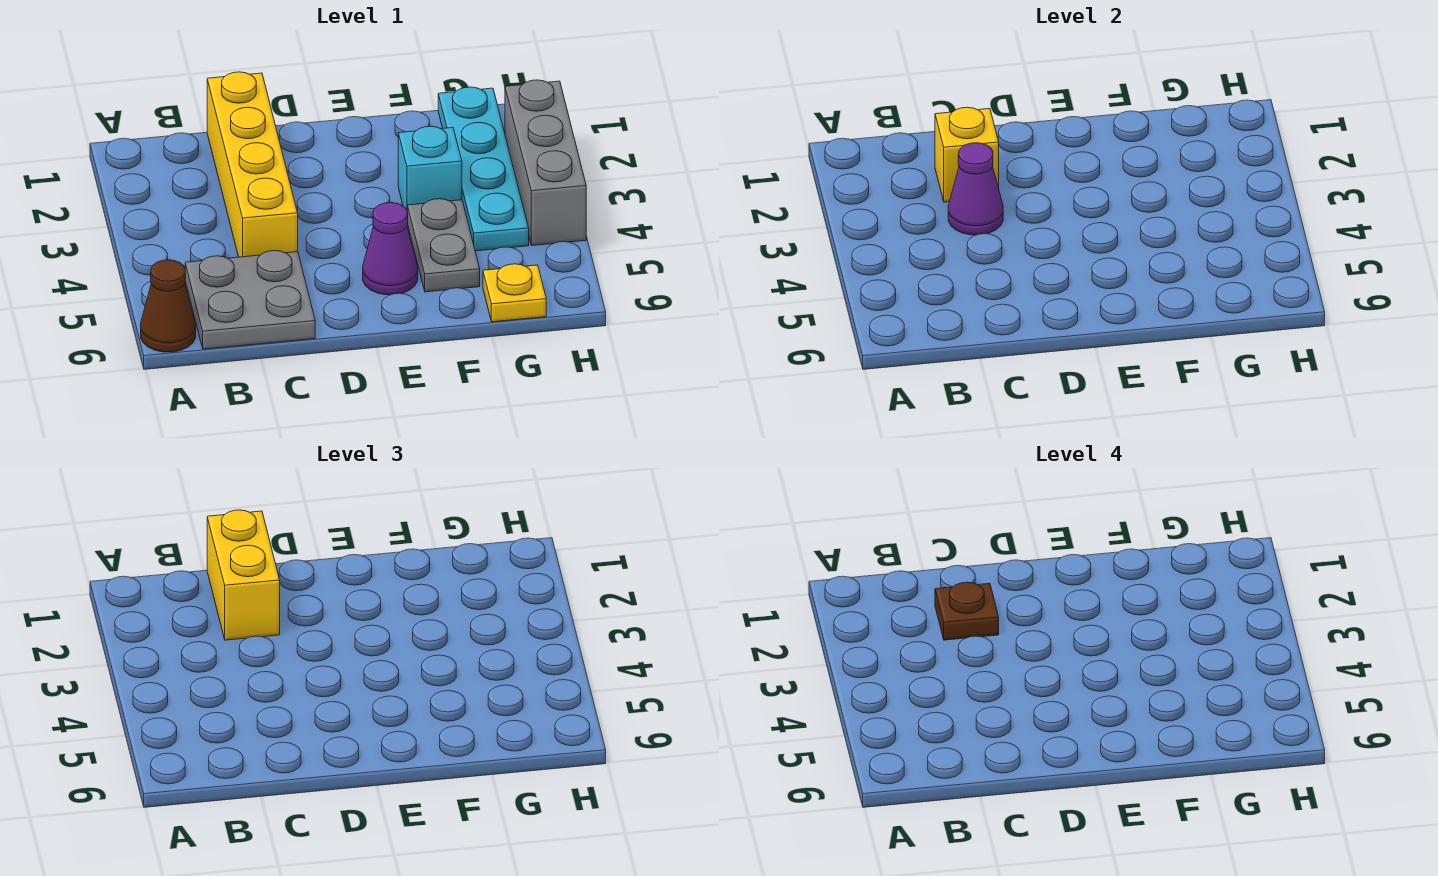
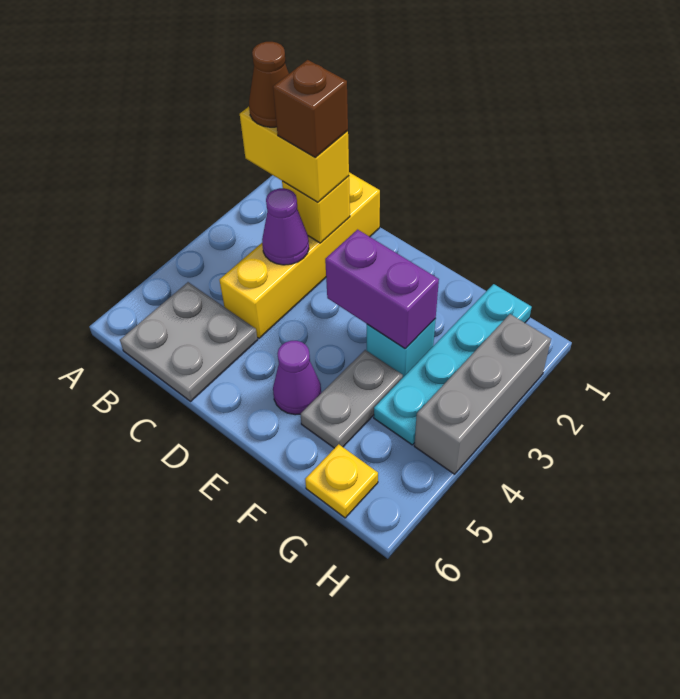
brown cone A6 level 1 -> brown cone B2 level 4
yellow brick C1:C2 level 3 -> yellow brick B2:C2 level 3
brown plate C2 level 4 -> brown brick C2 level 4
none -> purple brick E3:F3 level 2

